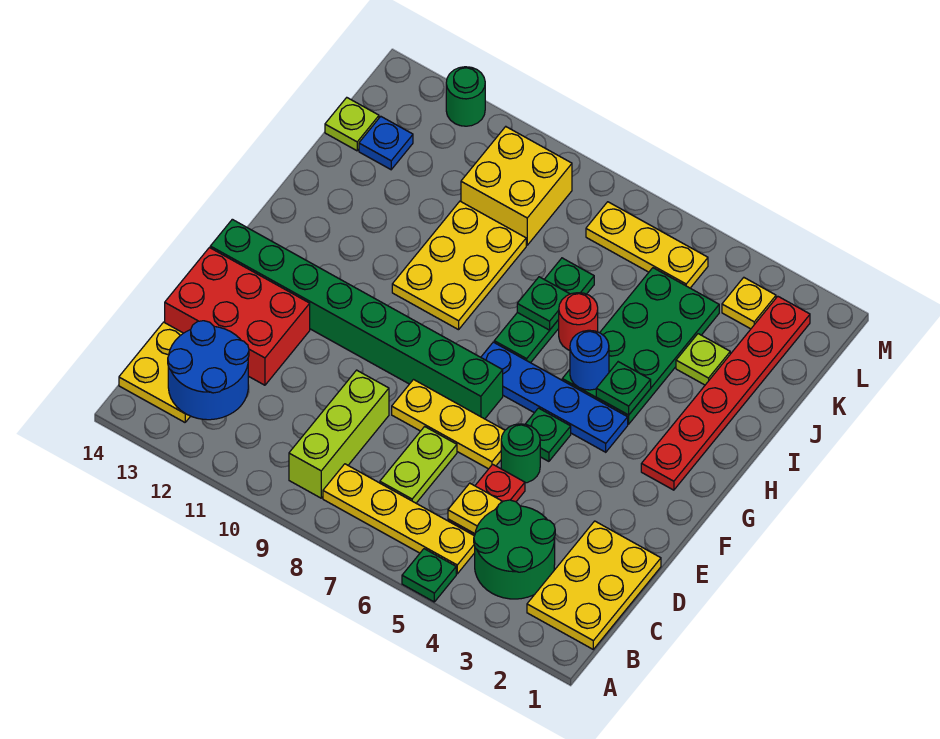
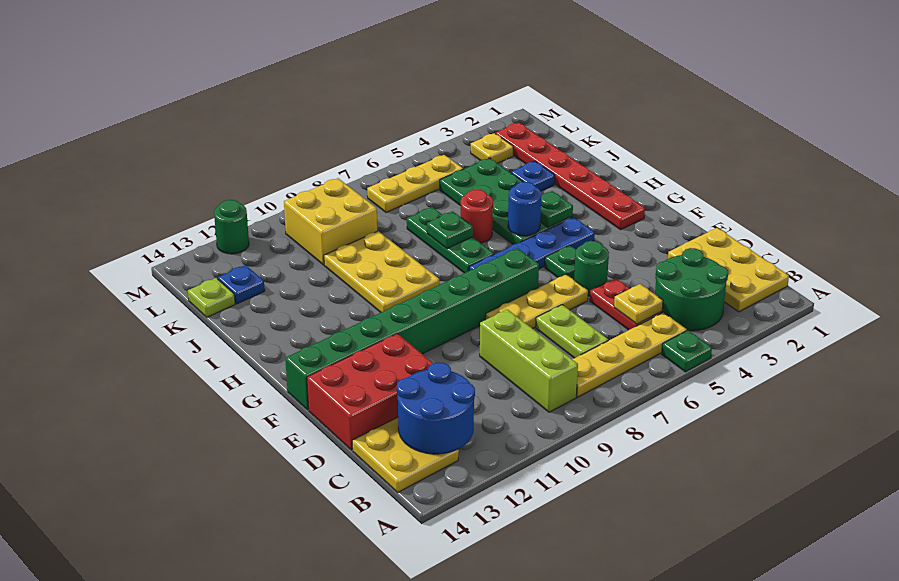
lime plate J3 level 1 -> blue plate J3 level 1

